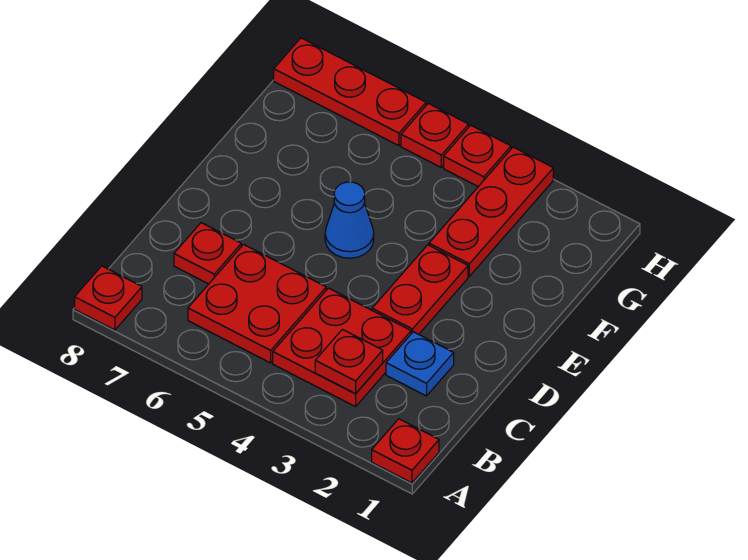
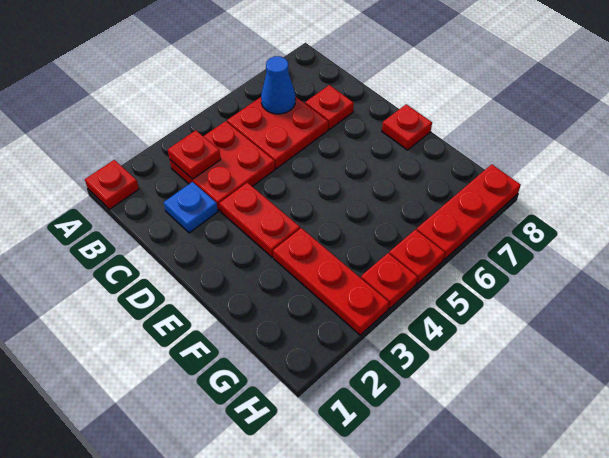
red plate A8 level 1 -> red plate E8 level 1
blue cone E5 level 1 -> blue cone B6 level 2

